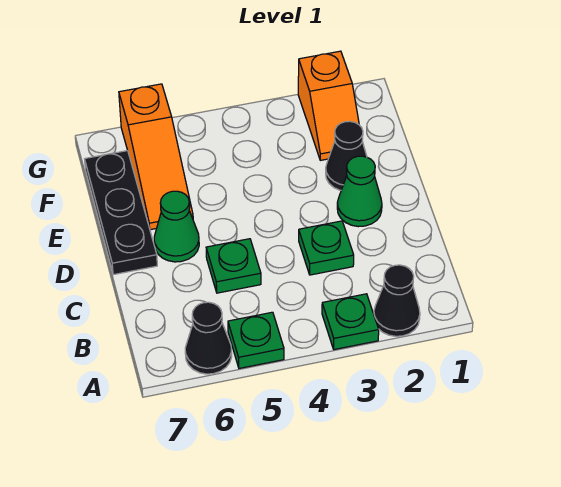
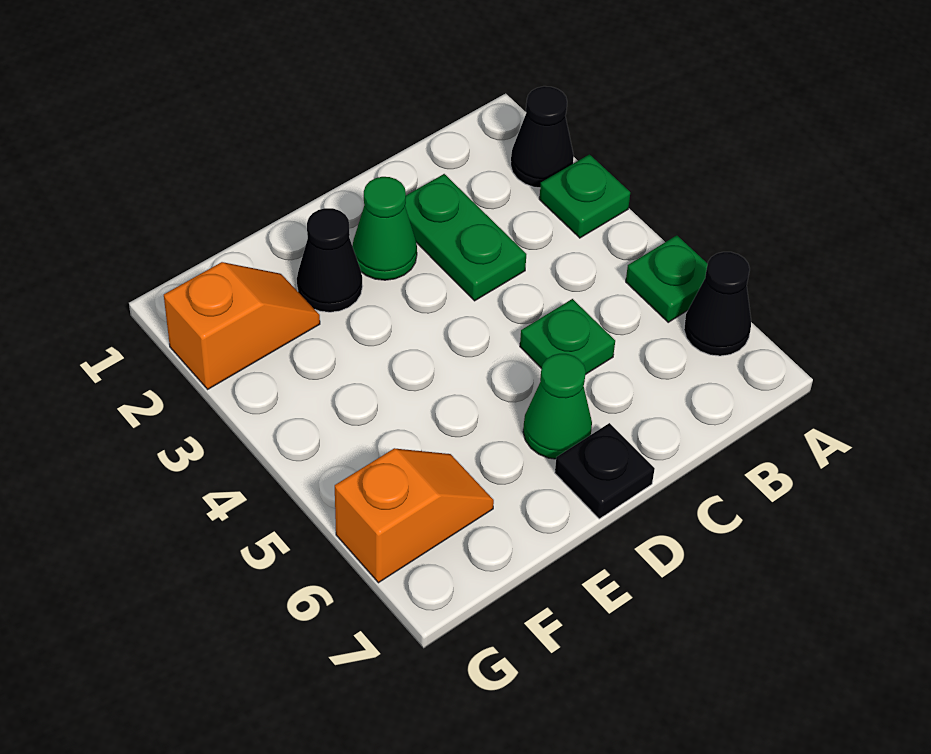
green plate C3 level 1 -> green plate C2:C3 level 1
black plate D7:F7 level 1 -> black plate D7 level 1
orange slope E6:G6 level 1 top G -> orange slope F6:G6 level 1 top G

